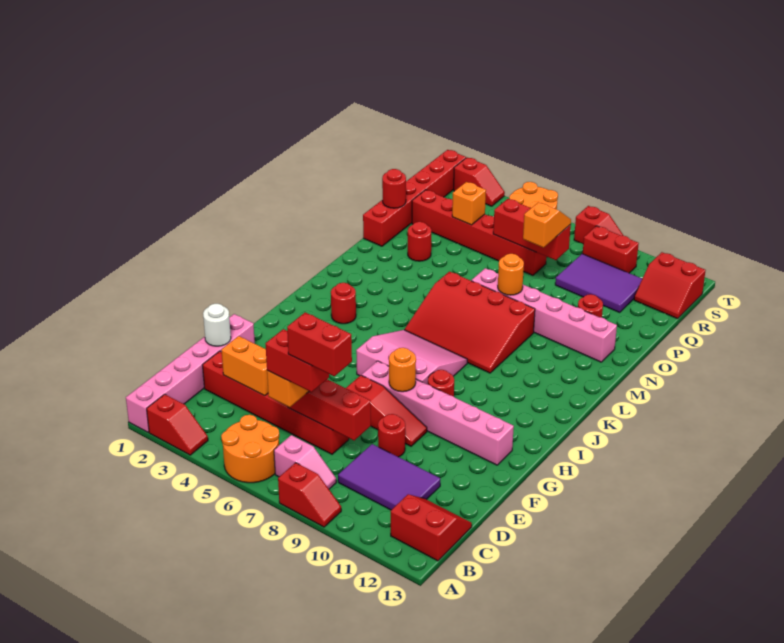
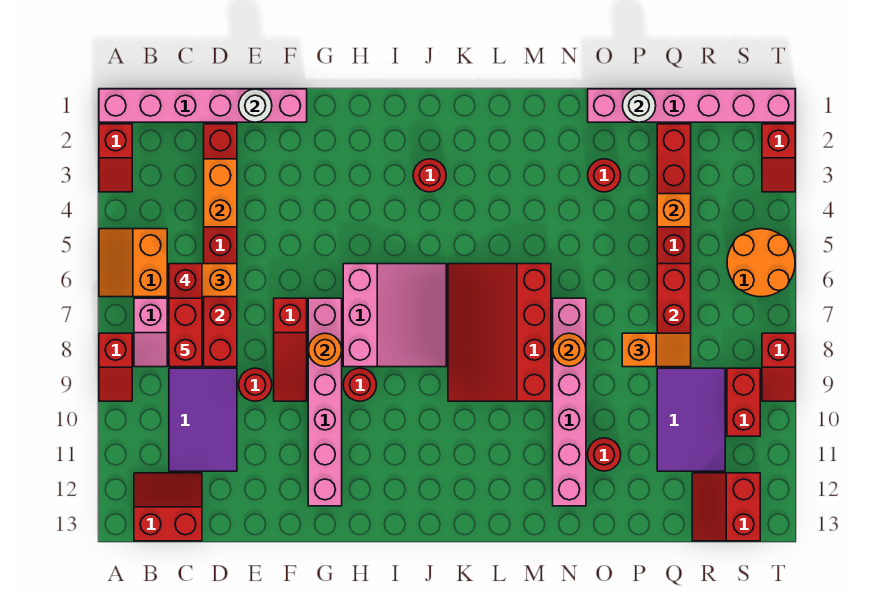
orange round brick A5:B6 level 1 -> orange slope A5:B6 level 1 top B
red slope B12:C13 level 1 top B -> red slope B12:C13 level 1 top 13
red brick O1:T1 level 1 -> pink brick O1:T1 level 1
red round brick P1 level 2 -> white round brick P1 level 2

